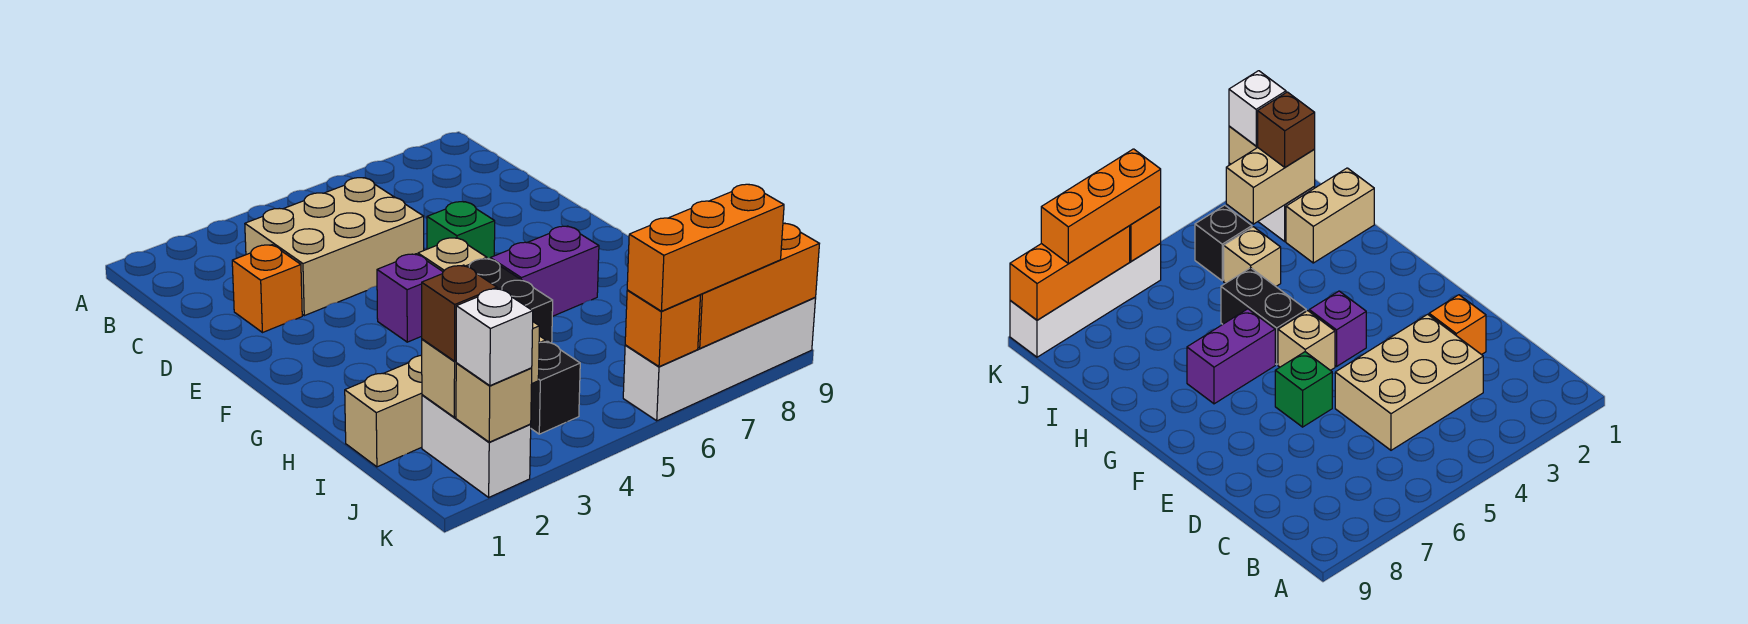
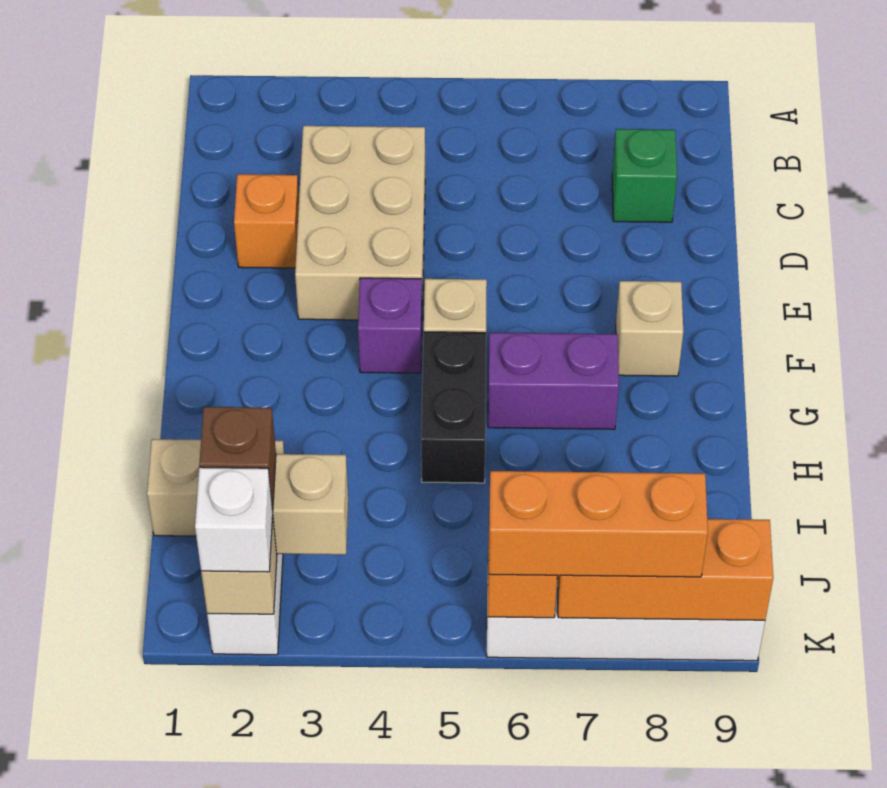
tan brick C3:D5 level 1 -> tan brick C3:E4 level 1
green brick E6 level 1 -> green brick C8 level 1
tan brick I4 level 1 -> tan brick F8 level 1
black brick J4 level 1 -> none

